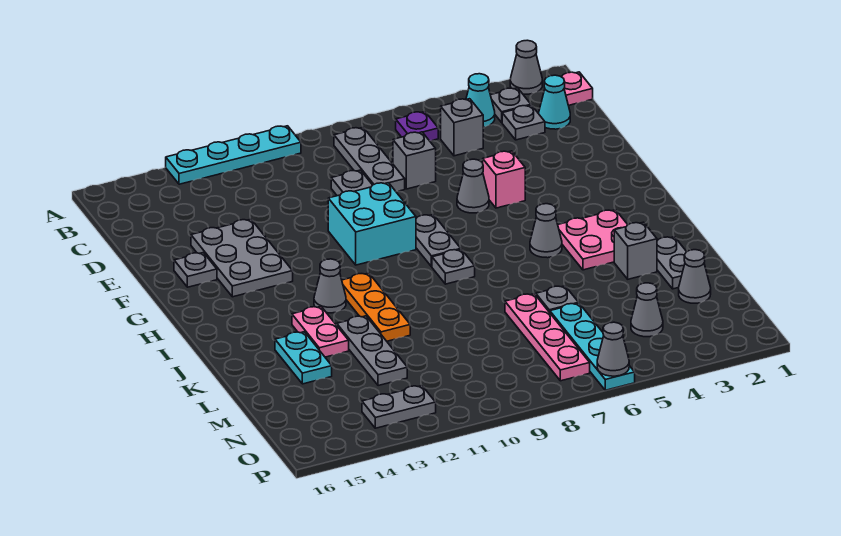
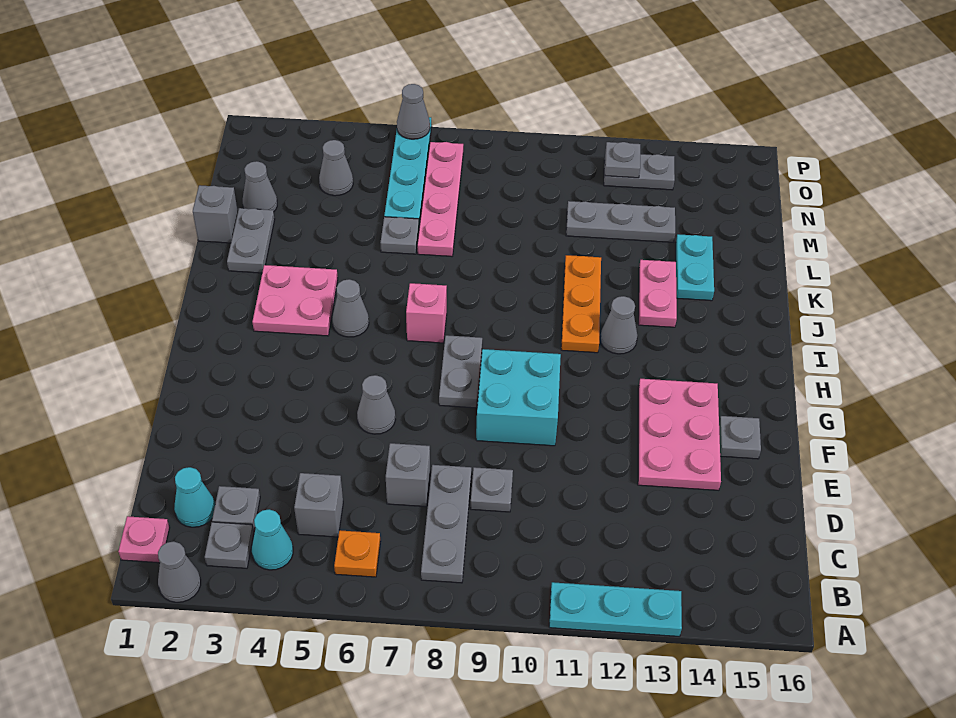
cyan plate A10:A13 level 1 -> cyan plate A11:A13 level 1
purple plate B6 level 1 -> orange plate B6 level 1
grey plate E13:G14 level 1 -> pink plate E13:G14 level 1
pink brick F5 level 1 -> pink brick I7 level 1
grey plate I8 level 1 -> grey plate O12 level 2
grey brick K3 level 1 -> grey brick L1 level 1
grey plate K12:M12 level 1 -> grey plate M11:M13 level 1

